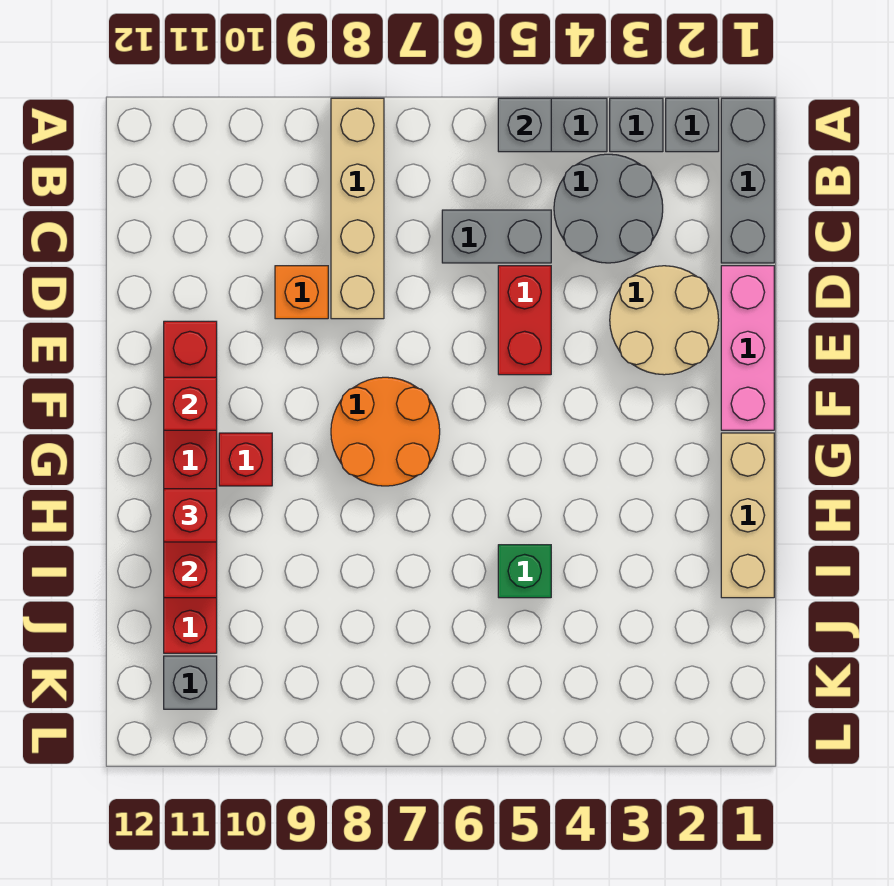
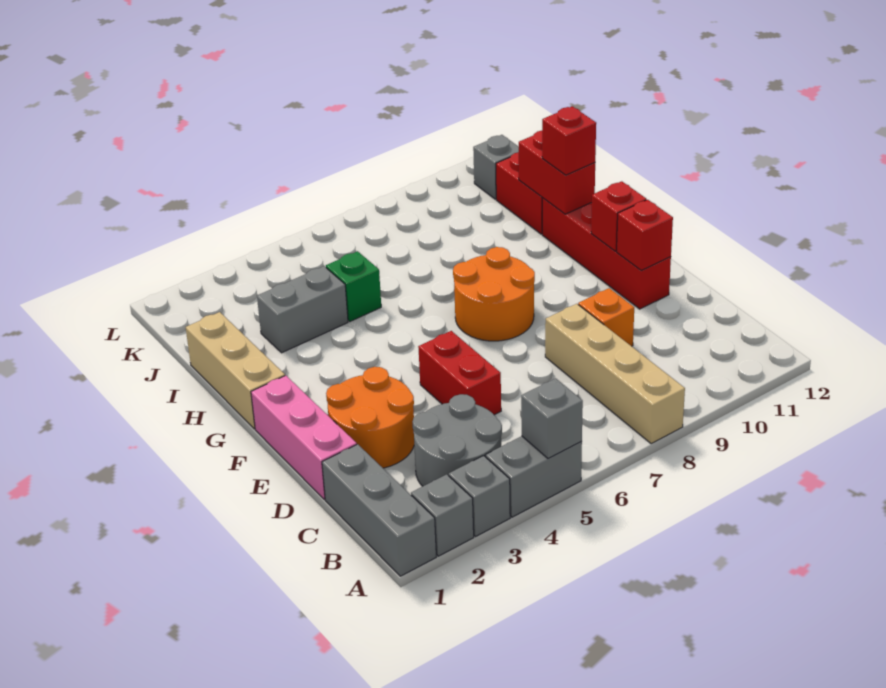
grey brick C5:C6 level 1 -> grey brick I3:I4 level 1
tan round brick D2:E3 level 1 -> orange round brick D2:E3 level 1
red brick G10 level 1 -> red brick E11 level 2

